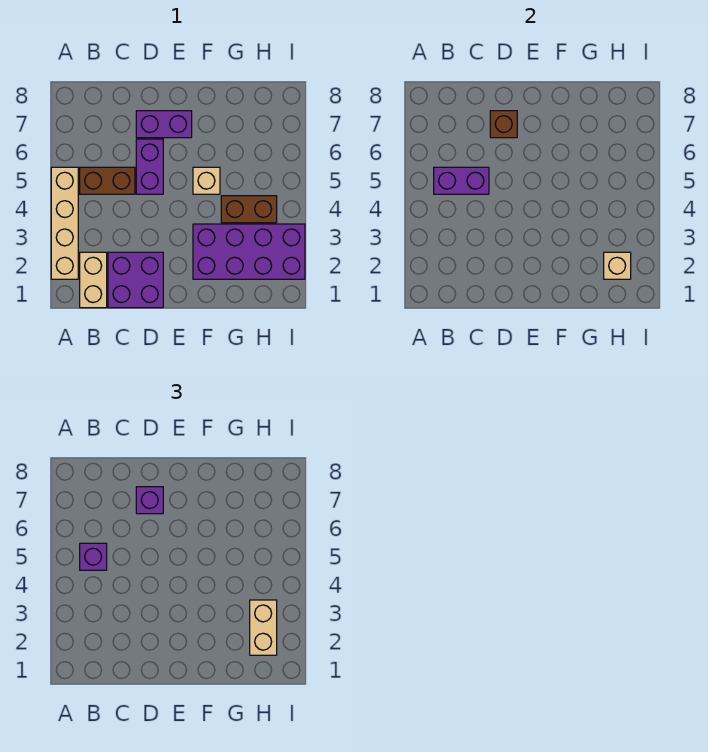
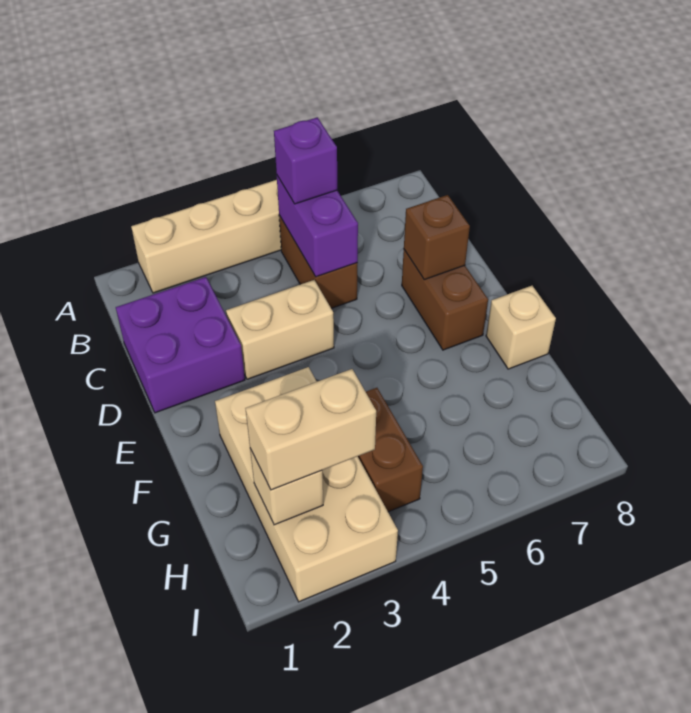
tan brick B1:B2 level 1 -> tan brick D3:D4 level 1
purple brick D5:D6 level 1 -> none
purple brick D7:E7 level 1 -> brown brick D7:E7 level 1
purple brick D7 level 3 -> none
purple brick F2:I3 level 1 -> tan brick F2:I3 level 1
tan brick F5 level 1 -> tan brick F8 level 1

